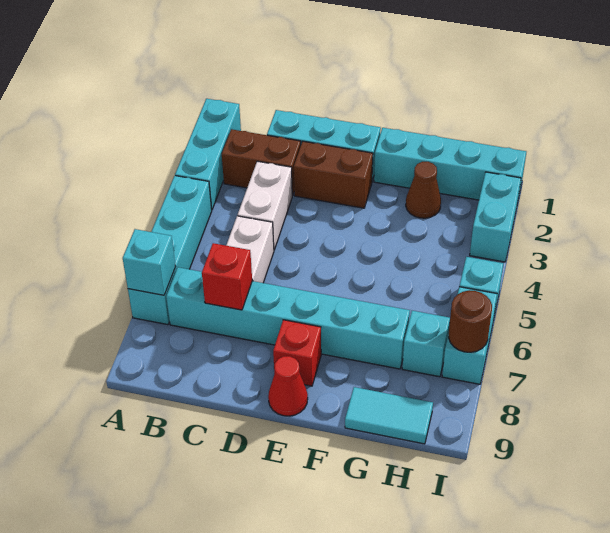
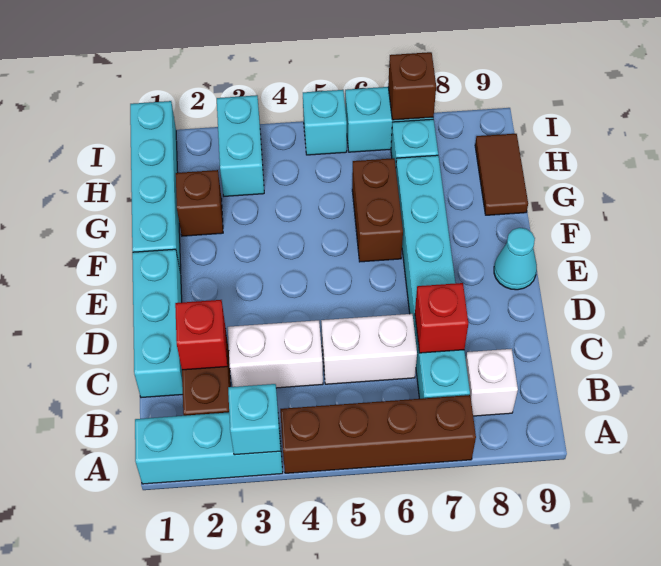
cyan brick A4:A7 level 1 -> brown brick A4:A7 level 1
cyan brick A7 level 2 -> cyan brick A3 level 2
none -> white brick B8 level 1
brown brick D2:E2 level 1 -> brown brick F6:G6 level 1
red brick E8 level 1 -> red brick C2 level 2
red cone E9 level 1 -> cyan cone E9 level 1
brown cone G2 level 1 -> brown brick G2 level 1
cyan tile G9:H9 level 1 -> brown tile G9:H9 level 1
cyan brick I2:I3 level 1 -> cyan brick H3:I3 level 1
brown round brick I7 level 2 -> brown brick I7 level 2

